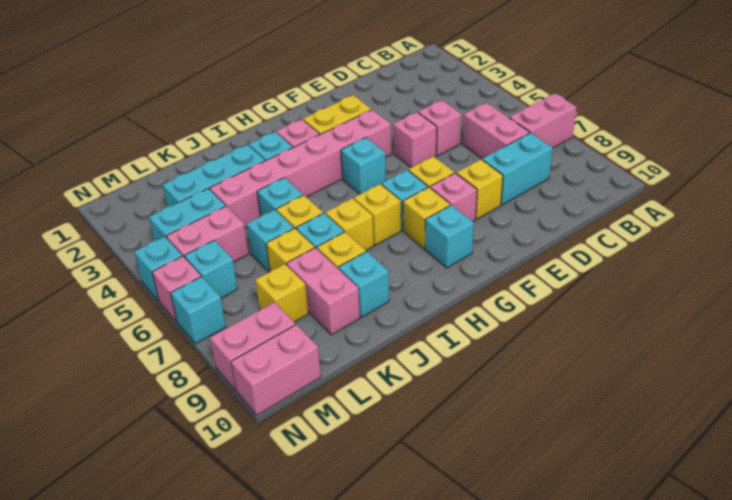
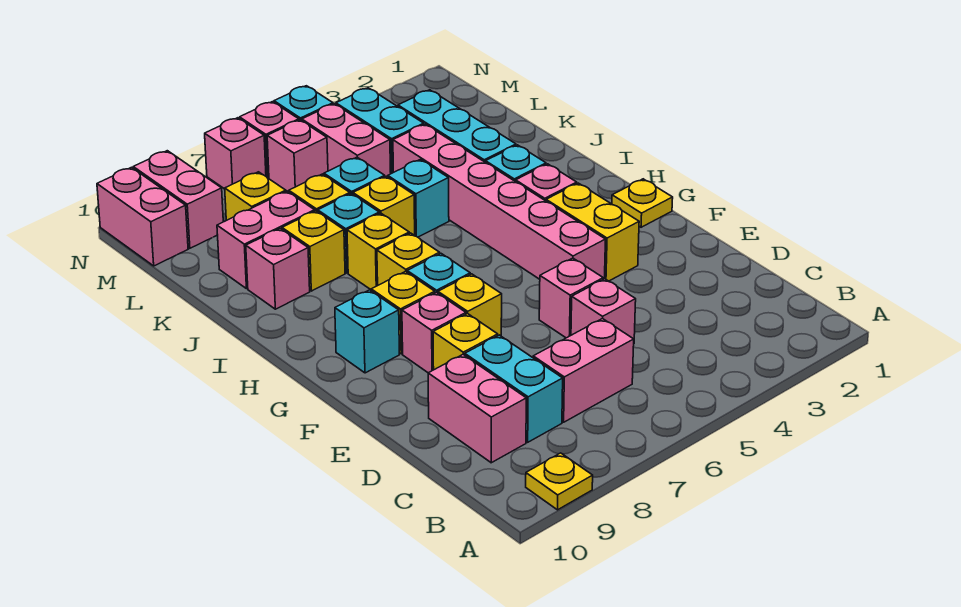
pink brick A7:B7 level 1 -> pink brick C9:D9 level 1
none -> yellow plate A9 level 1
none -> yellow plate G1 level 1
cyan brick G5 level 1 -> none
cyan brick J9 level 1 -> pink brick J9 level 1
cyan brick M6 level 1 -> pink brick M6 level 1
cyan brick N7 level 1 -> pink brick N7 level 1

